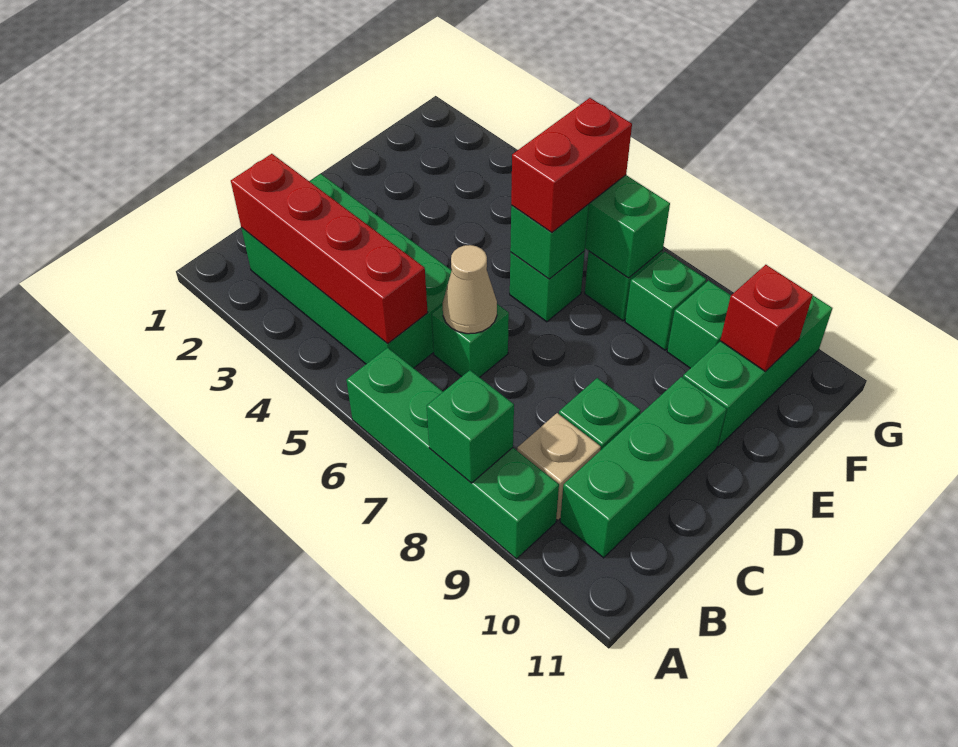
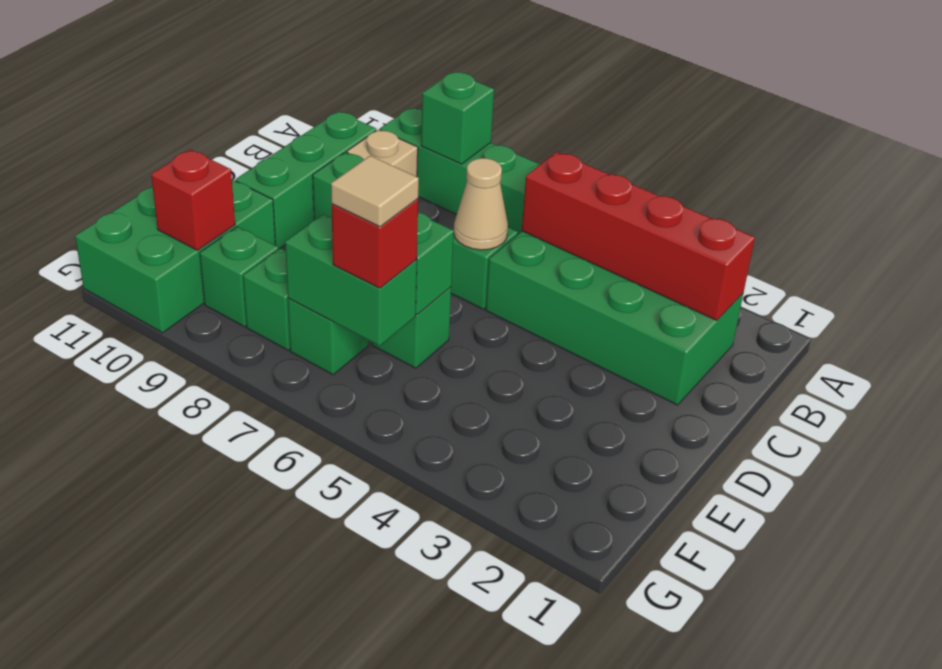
red brick E6:F6 level 3 -> red brick F6 level 3
green brick E10:G10 level 1 -> green brick E10:G11 level 1
none -> tan tile F6 level 4

